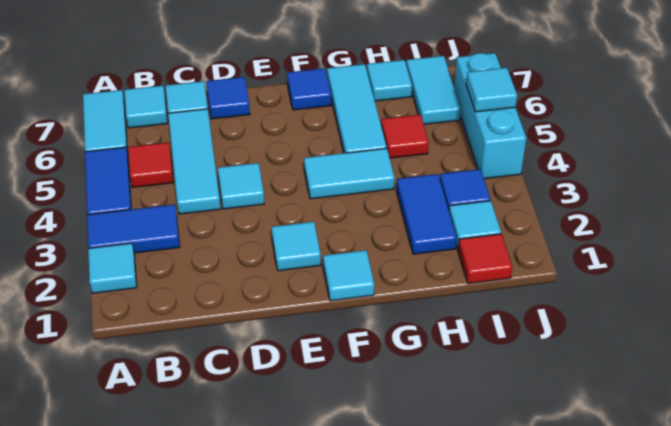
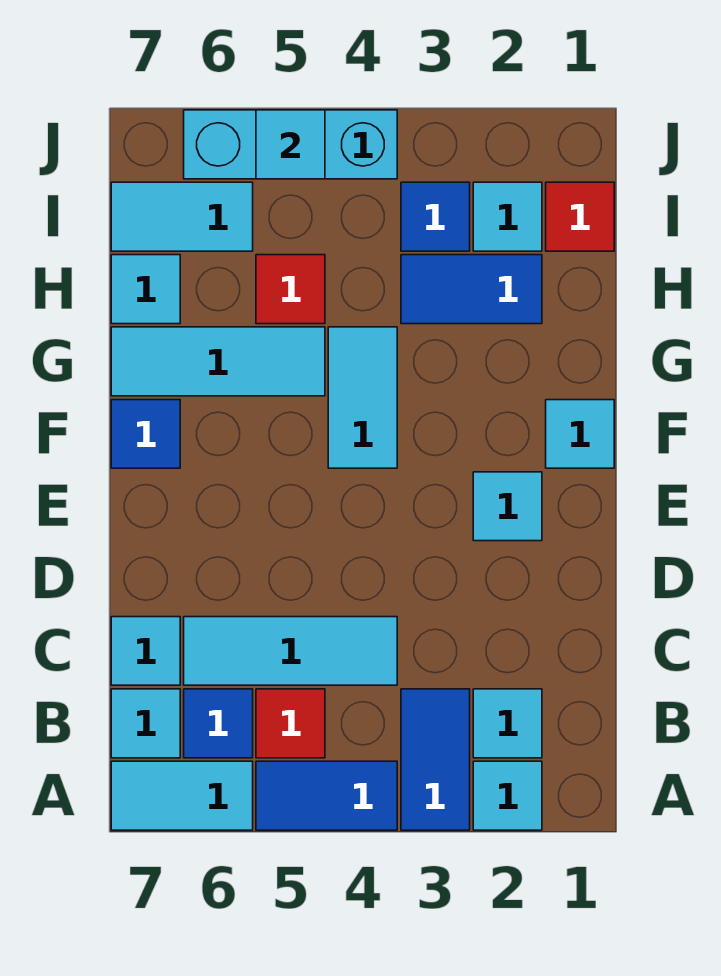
cyan tile D4 level 1 -> cyan tile B2 level 1
blue tile D7 level 1 -> blue tile B6 level 1

